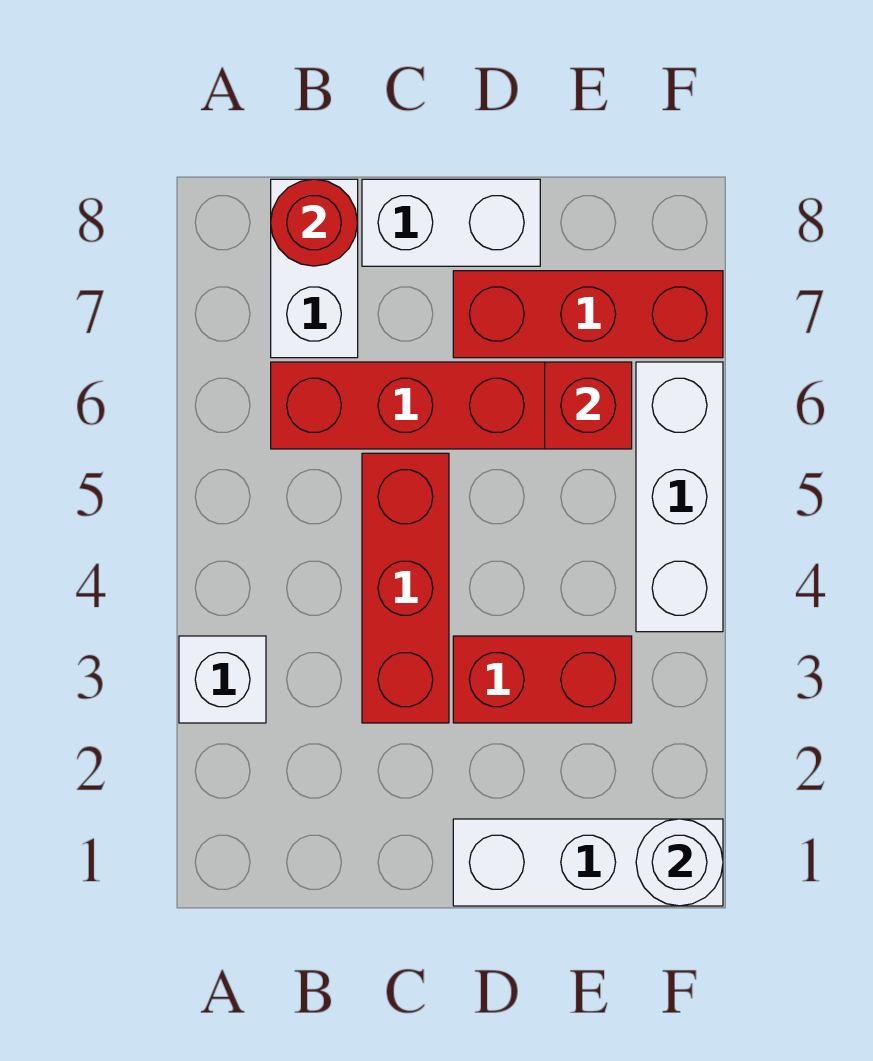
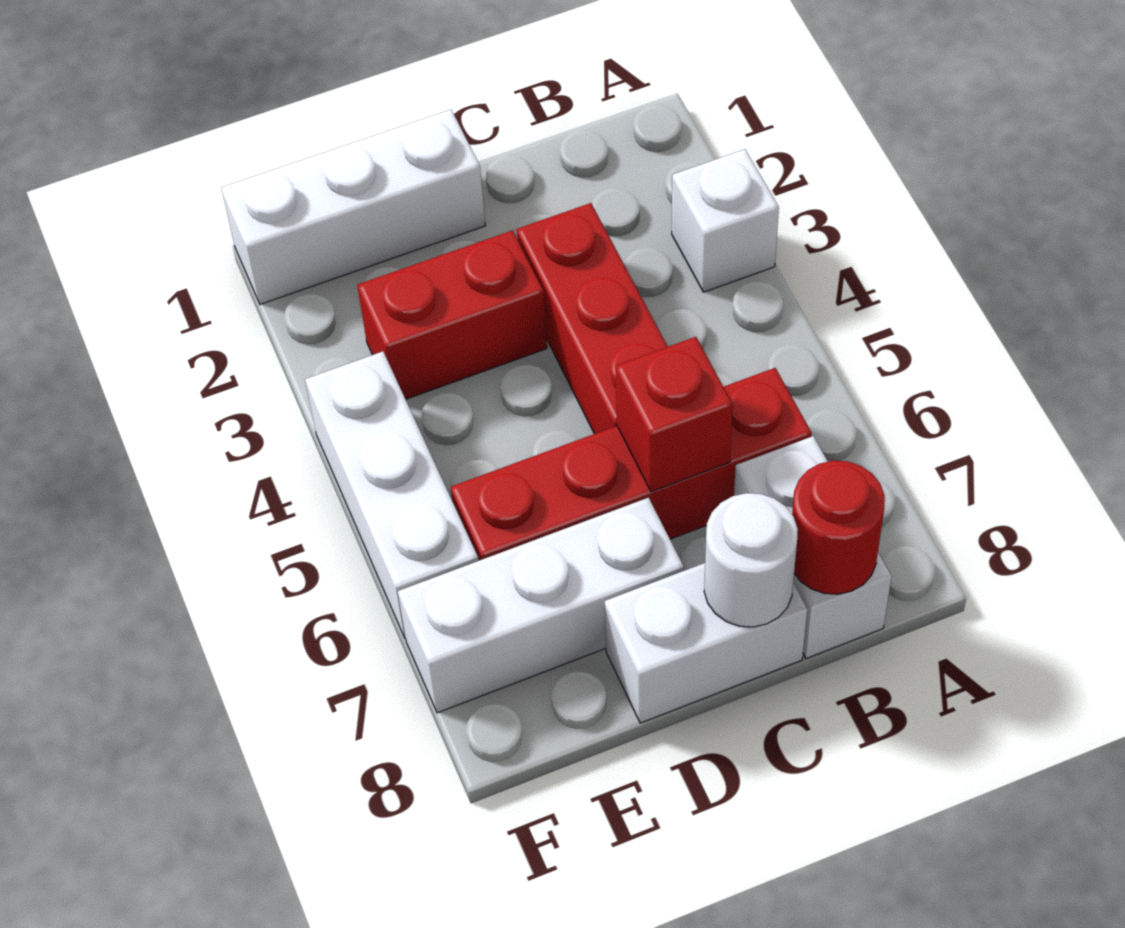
red brick D7:F7 level 1 -> white brick D7:F7 level 1
red brick E6 level 2 -> red brick C6 level 2
white round brick F1 level 2 -> white round brick C8 level 2

